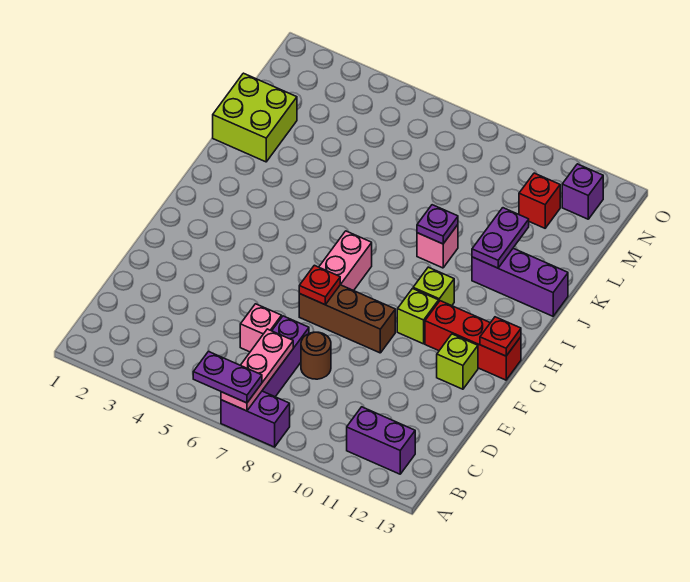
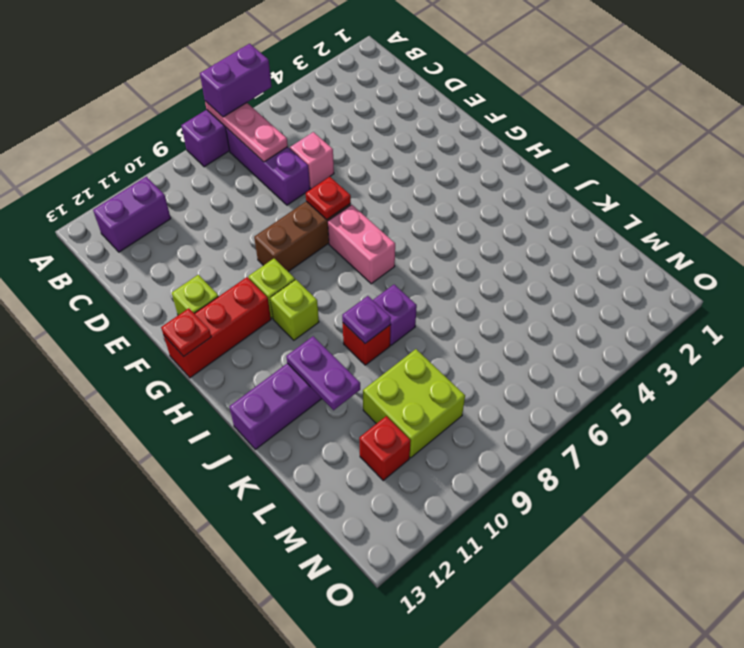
purple plate A6:A7 level 3 -> purple brick A6:A7 level 3
brown round brick D8 level 1 -> none
pink brick J9 level 1 -> red brick J9 level 1
lime brick K1:L2 level 1 -> lime brick L9:M10 level 1
purple brick N12 level 1 -> purple brick J8 level 1

